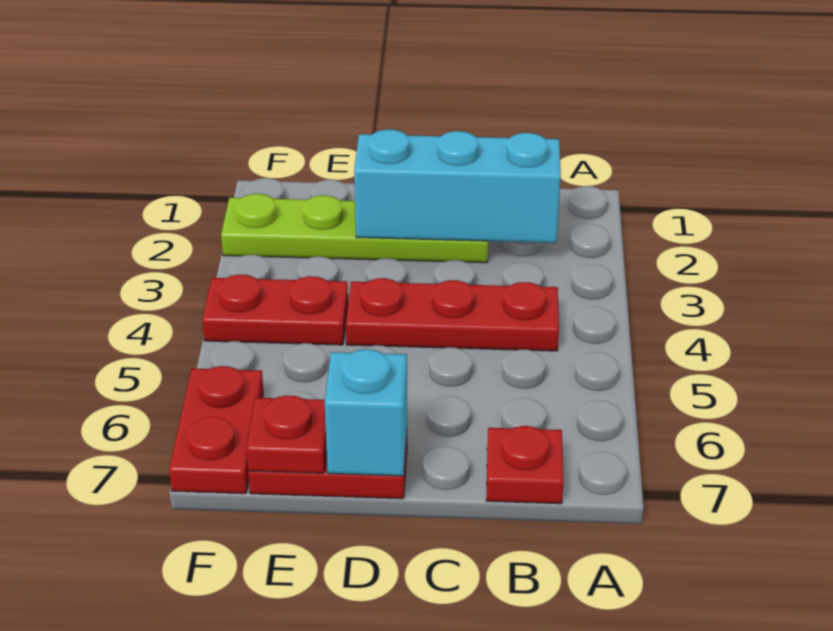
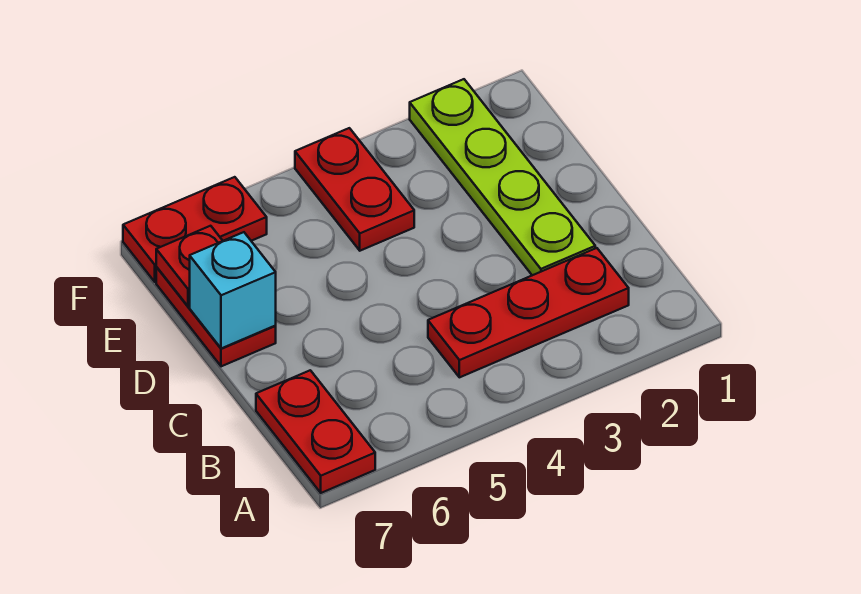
cyan brick B2:D2 level 2 -> none
red plate B4:D4 level 1 -> red plate B2:B4 level 1
red plate B7 level 1 -> red plate A7:B7 level 1

